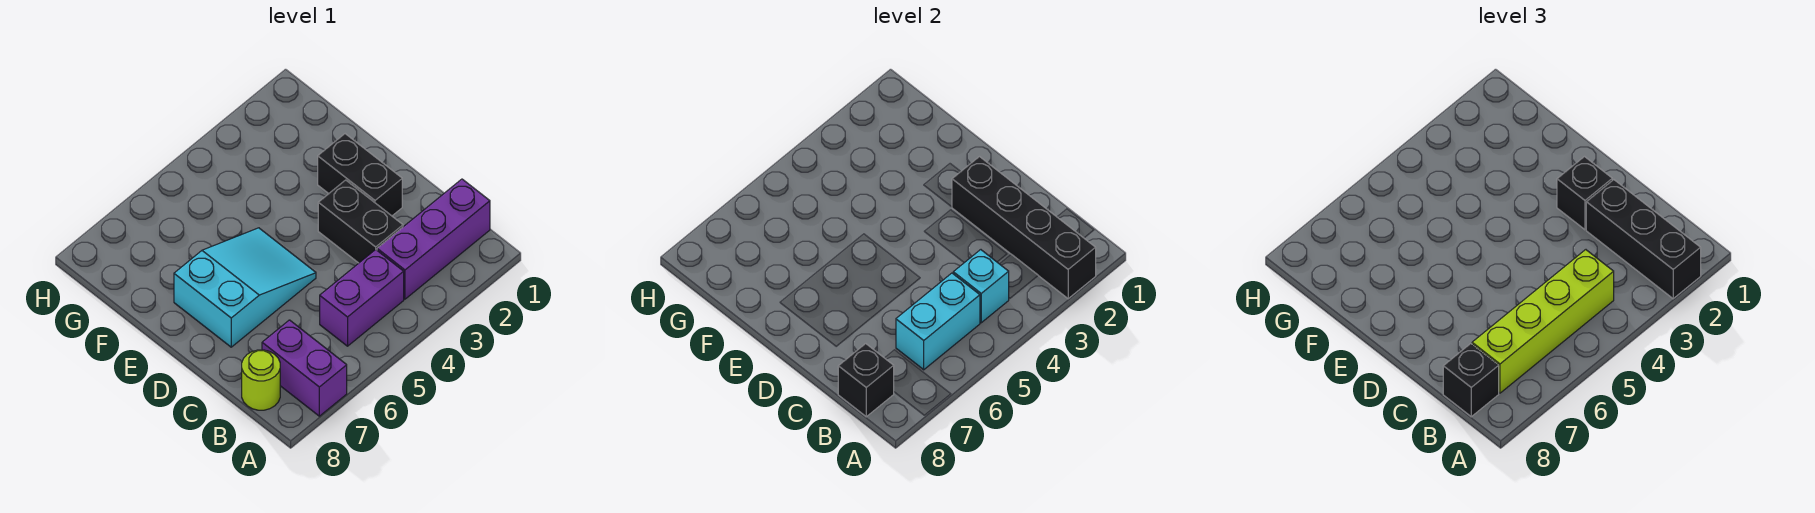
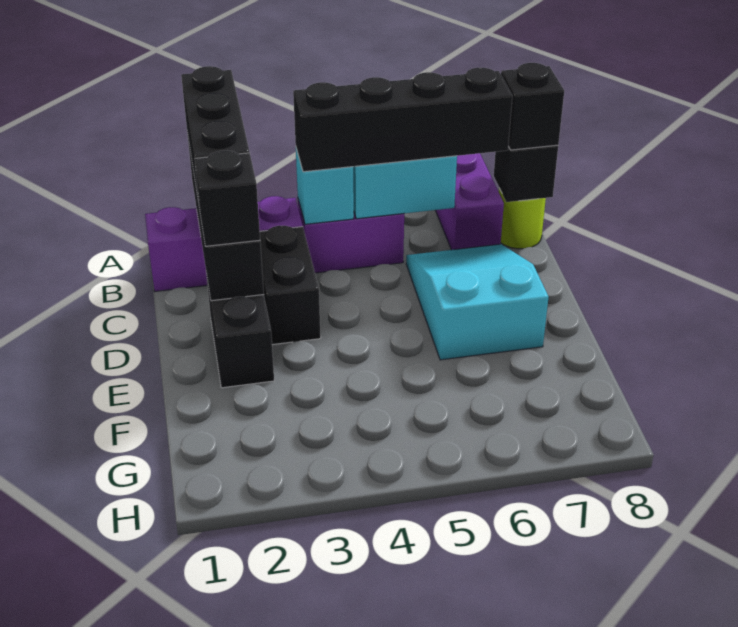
lime brick B4:B7 level 3 -> black brick B4:B7 level 3
cyan slope D5:E7 level 1 top 7 -> cyan slope C6:E7 level 1 top E

